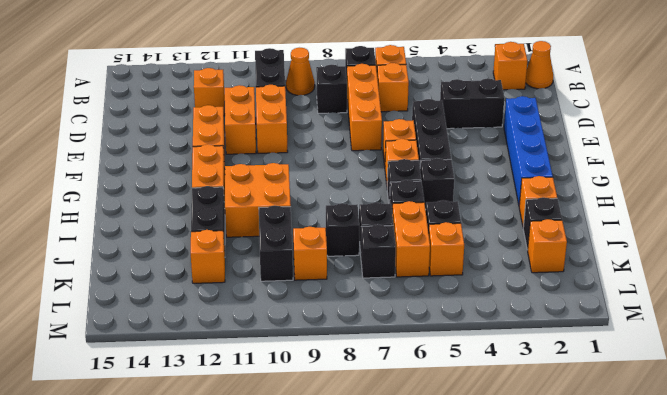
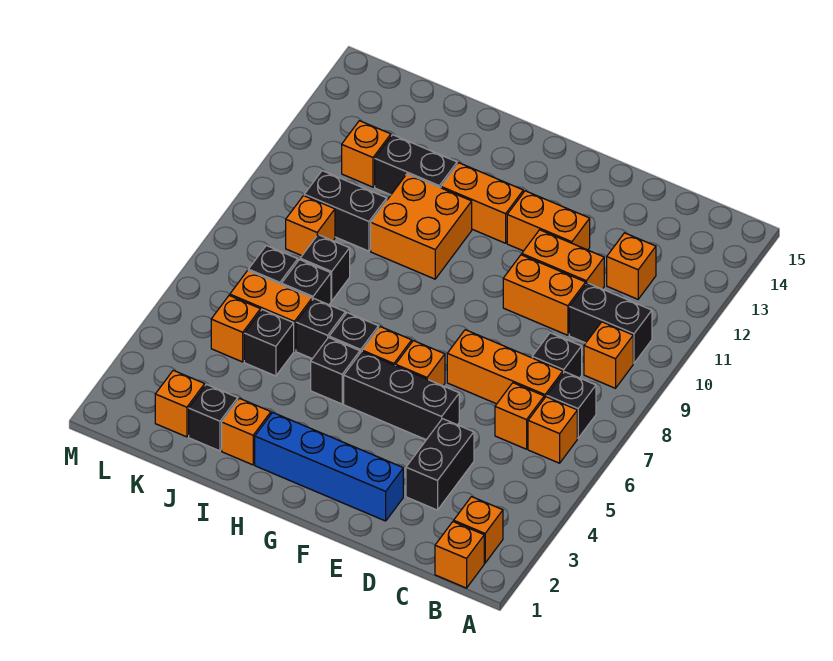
orange cone B1 level 1 -> orange brick B1 level 1
orange cone B9 level 1 -> orange brick B9 level 1

